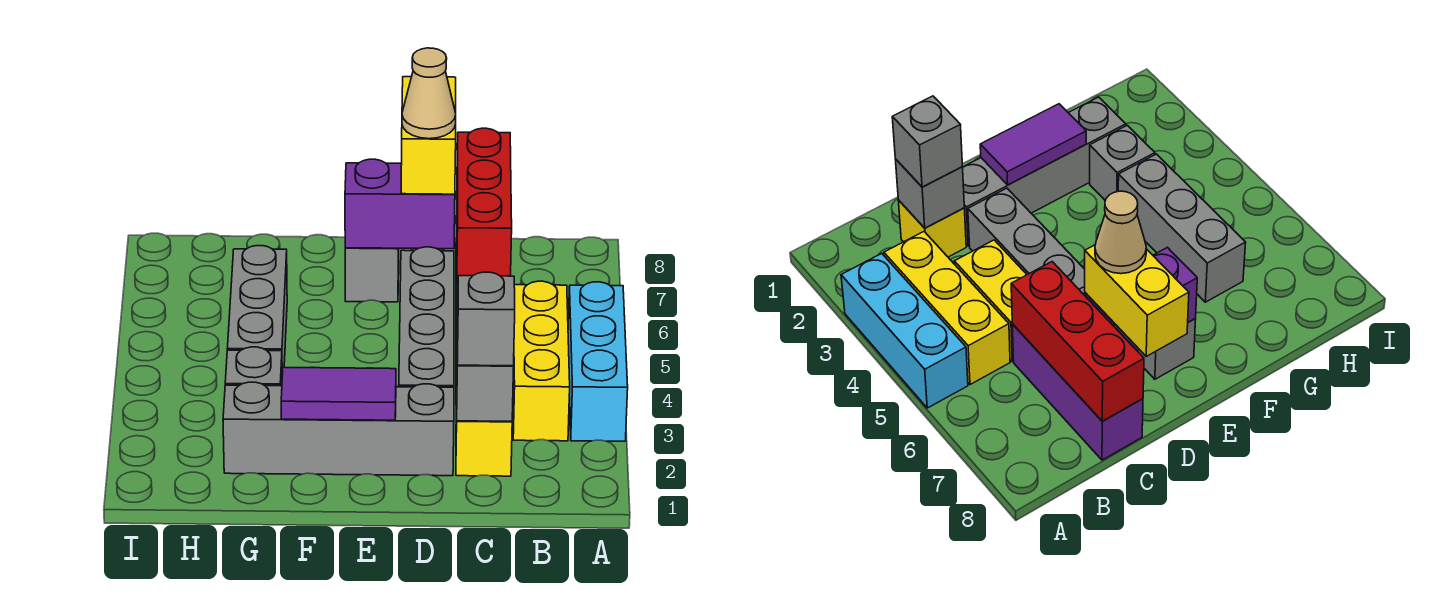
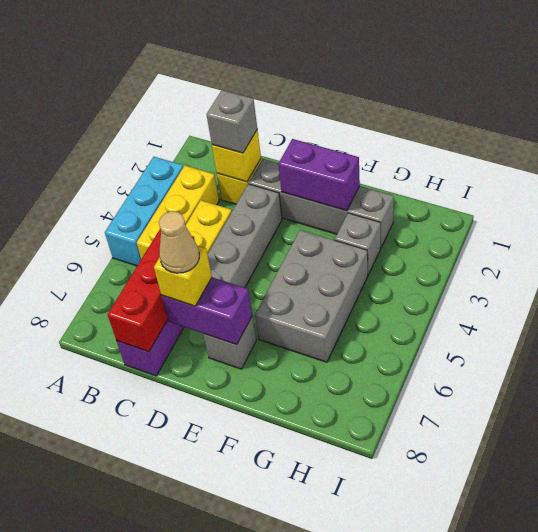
grey brick C2 level 2 -> yellow brick C2 level 2
yellow brick D7:D8 level 3 -> yellow brick D7 level 3
purple tile E2:F2 level 2 -> purple brick E2:F2 level 2
grey brick G4:G6 level 1 -> grey brick F4:G6 level 1

